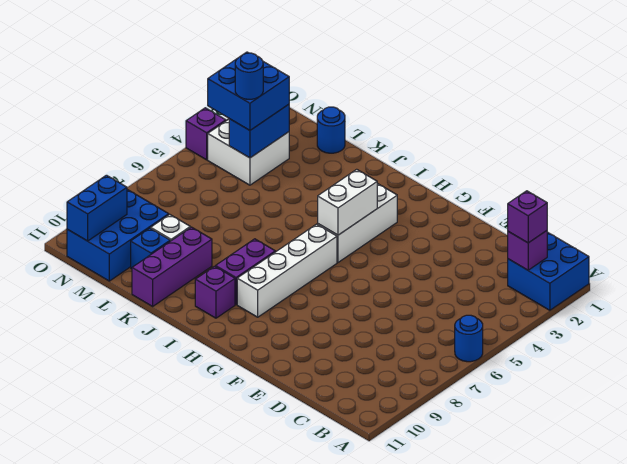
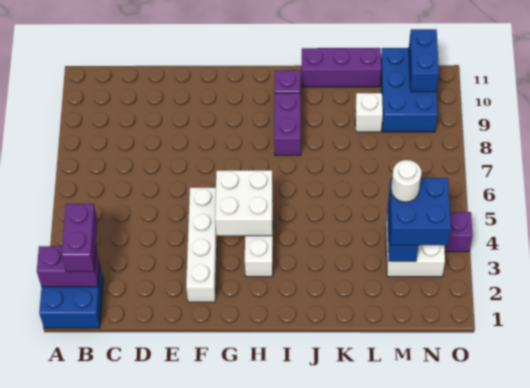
blue round brick A6 level 1 -> none
purple brick B2 level 2 -> purple brick A2:B2 level 2
purple brick B2 level 3 -> purple brick B2:B3 level 3
white brick H4:H5 level 2 -> white brick G4:H5 level 2
white brick H6:H9 level 1 -> white brick F2:F5 level 1
purple brick K9:K11 level 1 -> purple brick J11:L11 level 1
blue round brick L1 level 1 -> none
blue brick L10 level 1 -> none
blue round brick M4 level 4 -> white round brick M4 level 4

